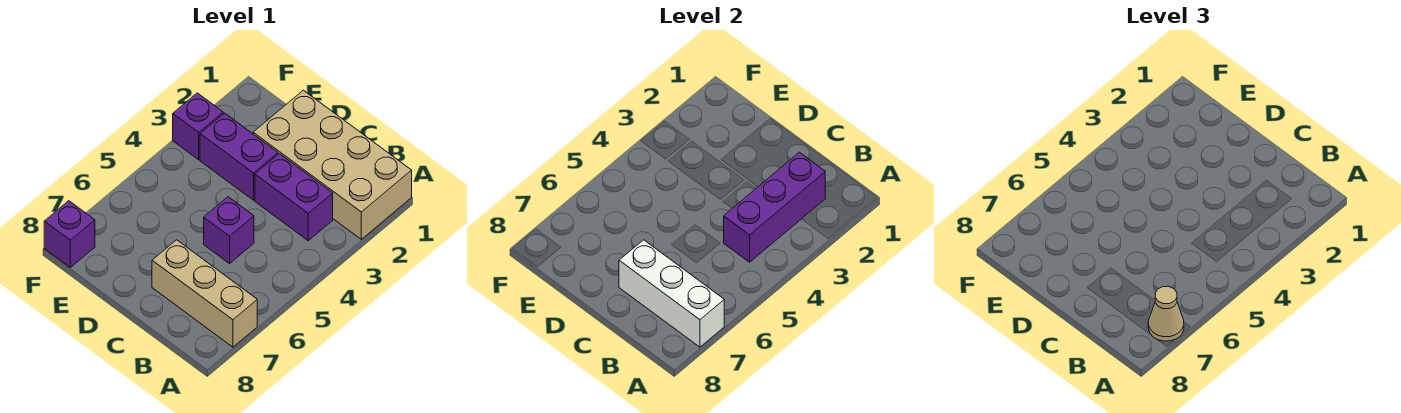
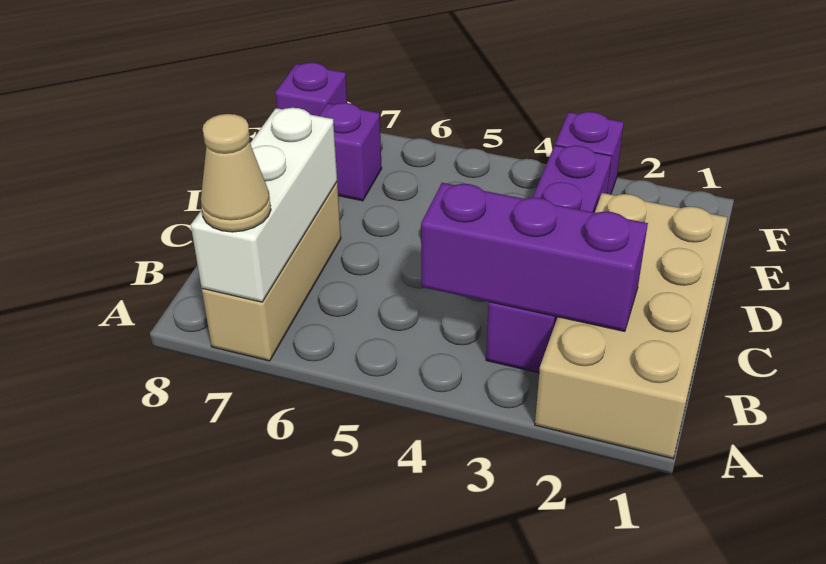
purple brick C5 level 1 -> purple brick E7 level 1

